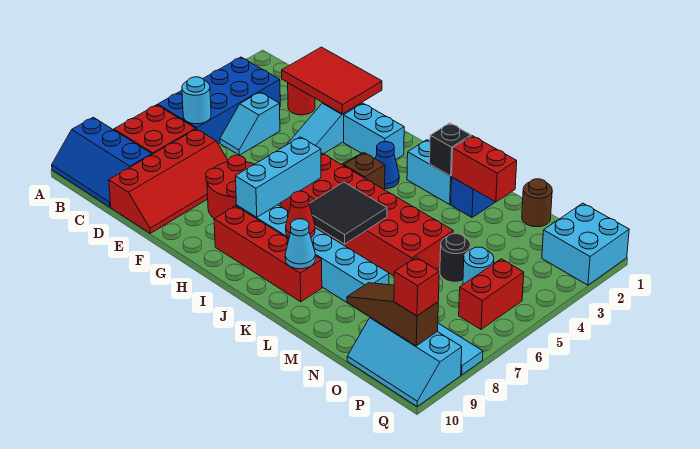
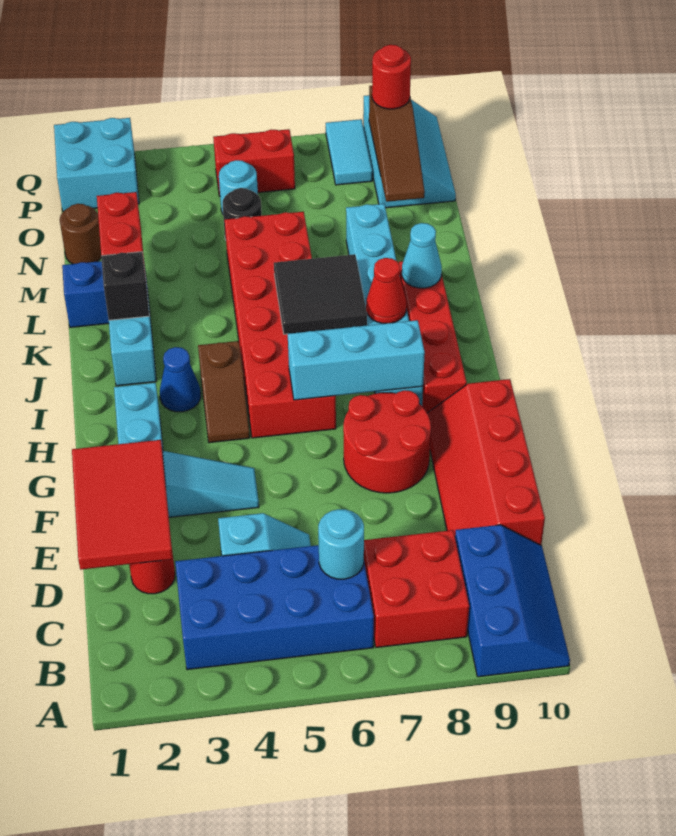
red slope D7:E10 level 1 top D -> red slope D9:G10 level 1 top 10
red brick P9 level 3 -> red round brick P9 level 3

